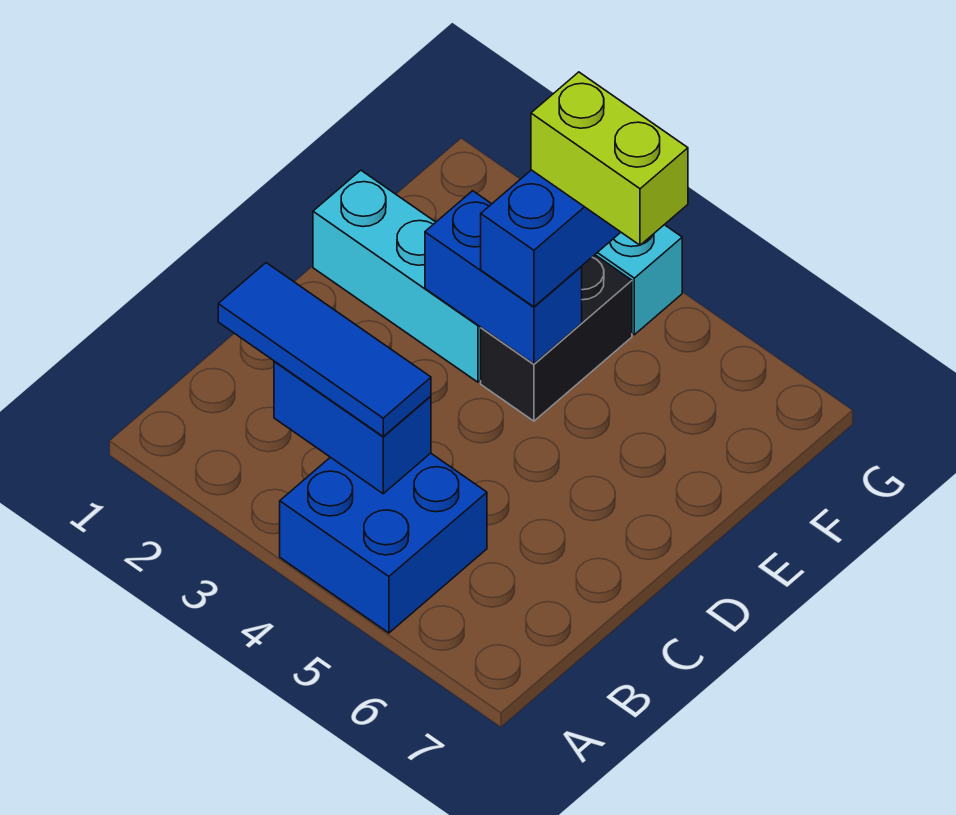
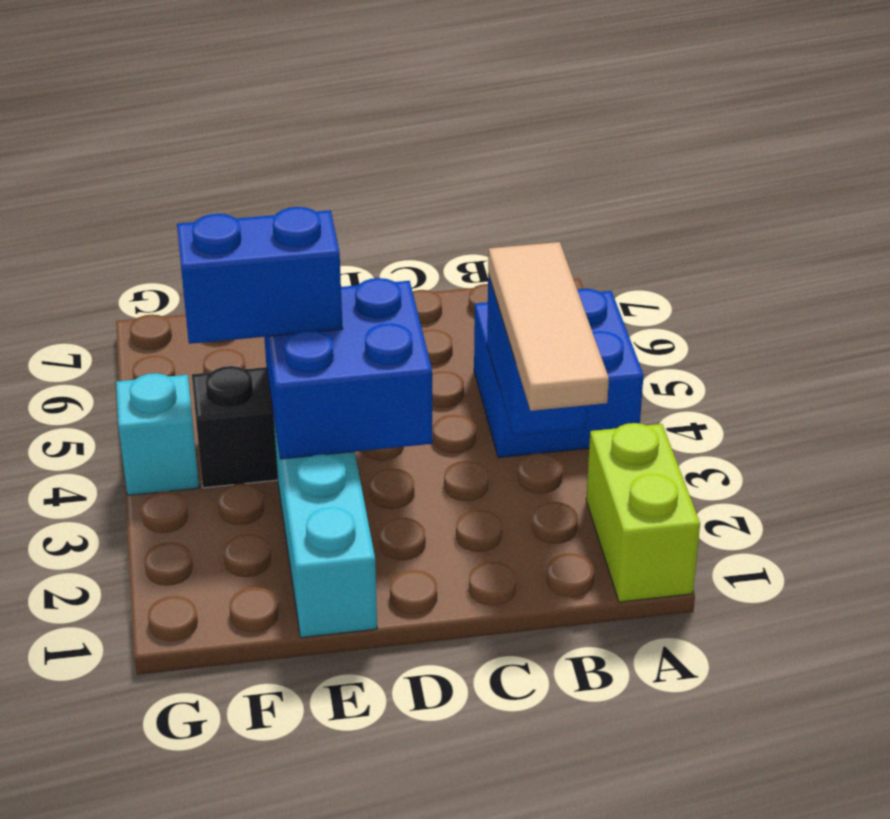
blue tile B2:B4 level 3 -> tan tile B2:B4 level 3
blue brick E3:E4 level 2 -> blue brick D3:E4 level 2
lime brick F4:F5 level 4 -> lime brick A1:A2 level 1

